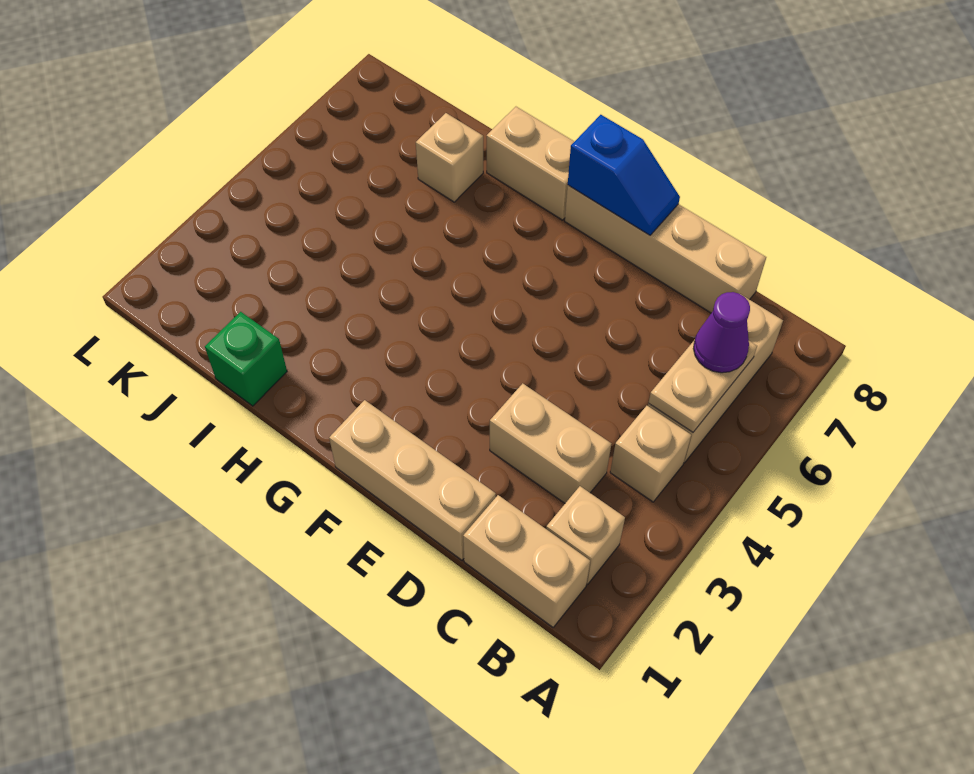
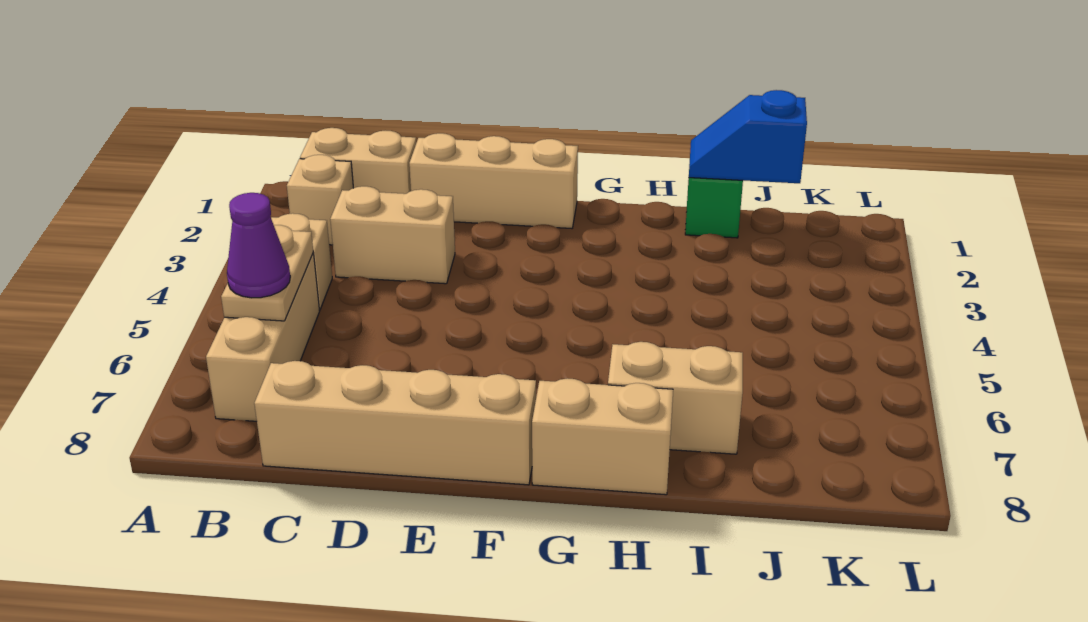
blue slope E8:F8 level 2 top F -> blue slope I1:J1 level 2 top J
tan brick I7 level 1 -> tan brick H7:I7 level 1

